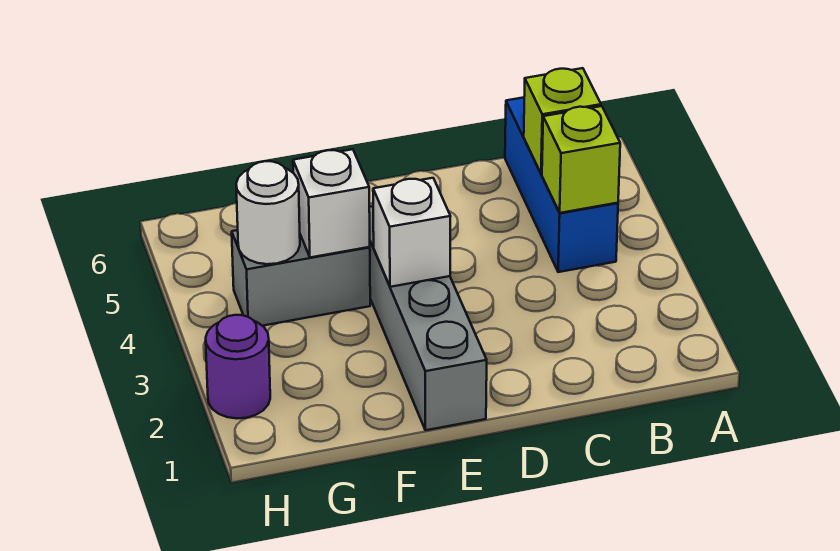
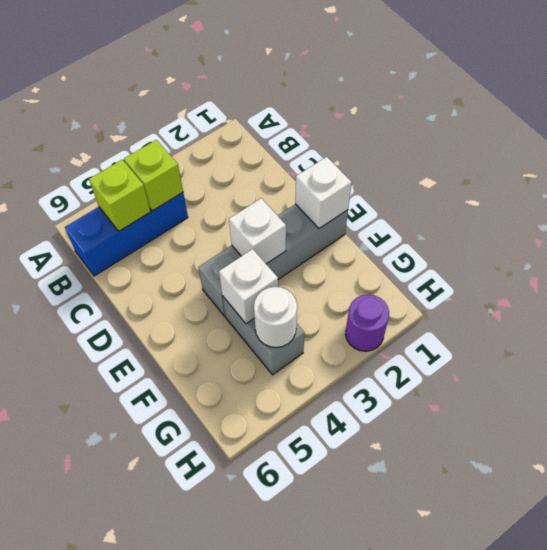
none -> white brick E1 level 2

